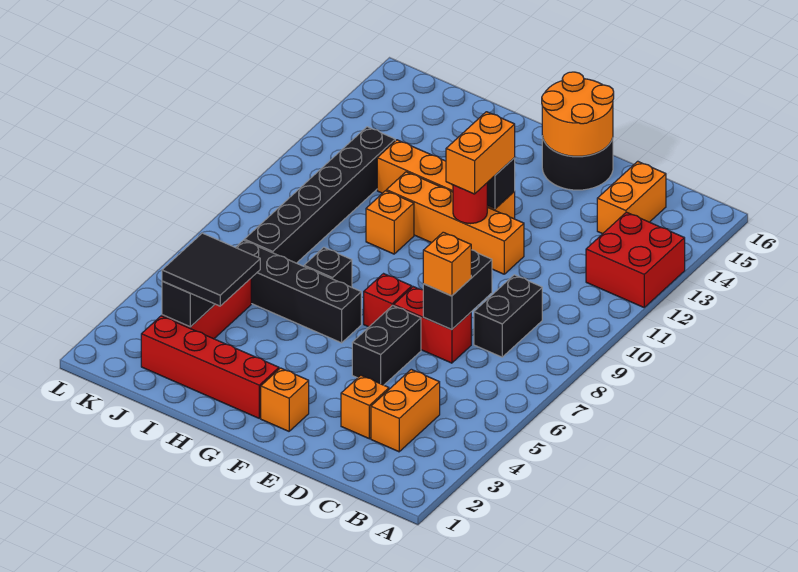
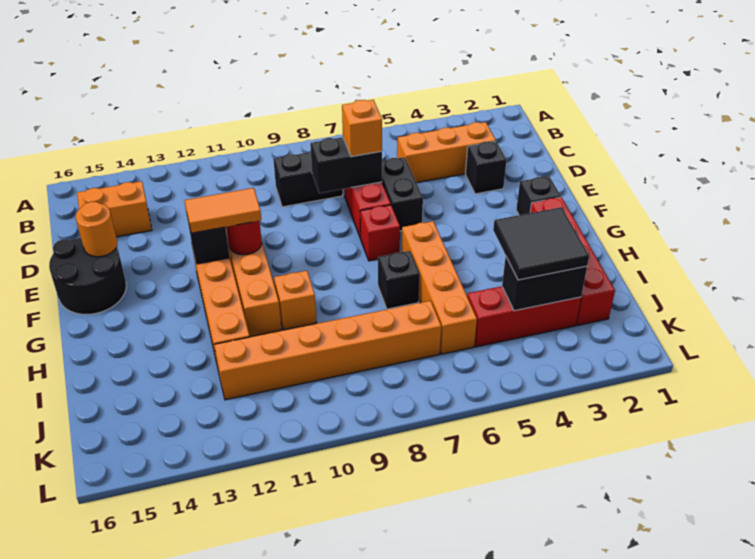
red brick A12:B13 level 1 -> none
orange brick C3:C4 level 1 -> orange brick C3:C5 level 1
orange brick D3 level 1 -> black brick D3 level 1
black brick E5:E6 level 1 -> black brick D6:E6 level 1
orange round brick E15:F16 level 2 -> orange round brick E15 level 2
orange brick F2 level 1 -> black brick F2 level 1
orange brick F11:F12 level 3 -> orange tile F11:F12 level 3
black brick G6:J6 level 1 -> orange brick G6:J6 level 1
black brick J7:J12 level 1 -> orange brick J7:J12 level 1

